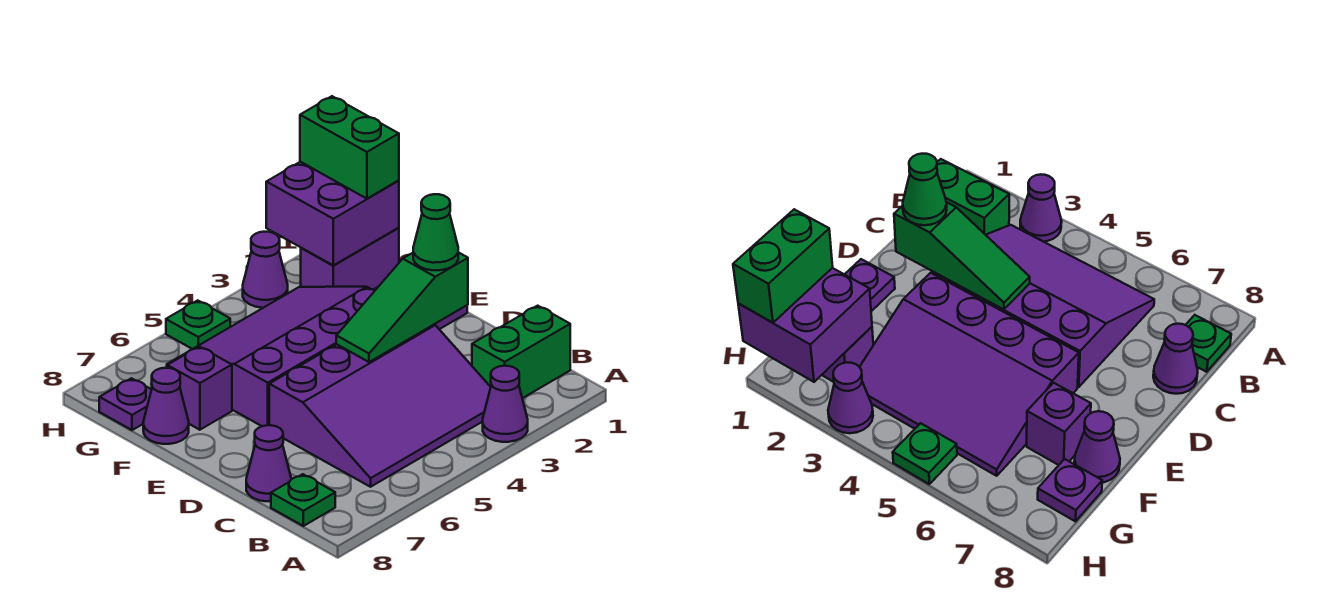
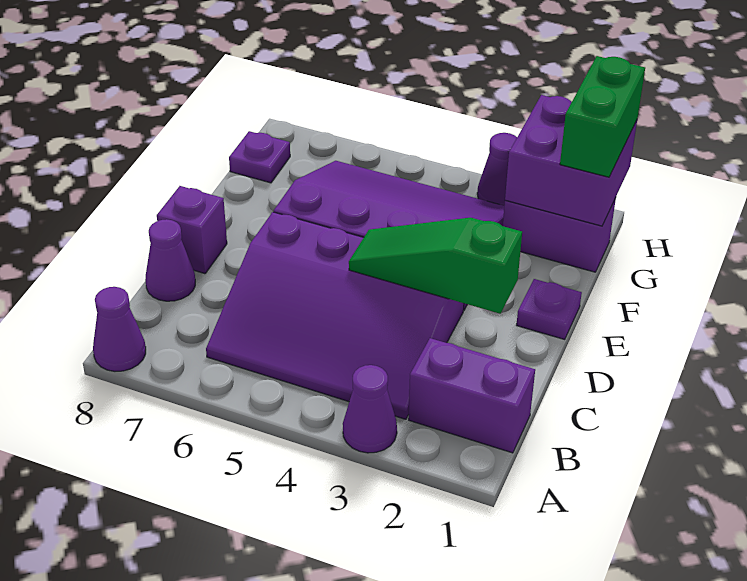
green brick B1:B2 level 1 -> purple brick B1:B2 level 1
green plate B8 level 1 -> none
green cone D2 level 3 -> none
purple brick F7 level 1 -> purple brick D8 level 1
purple cone F8 level 1 -> purple cone A8 level 1
green plate H5 level 1 -> none

